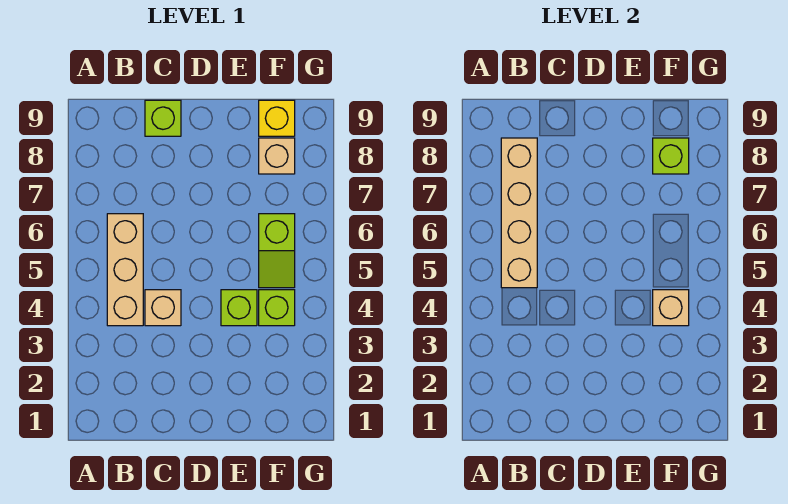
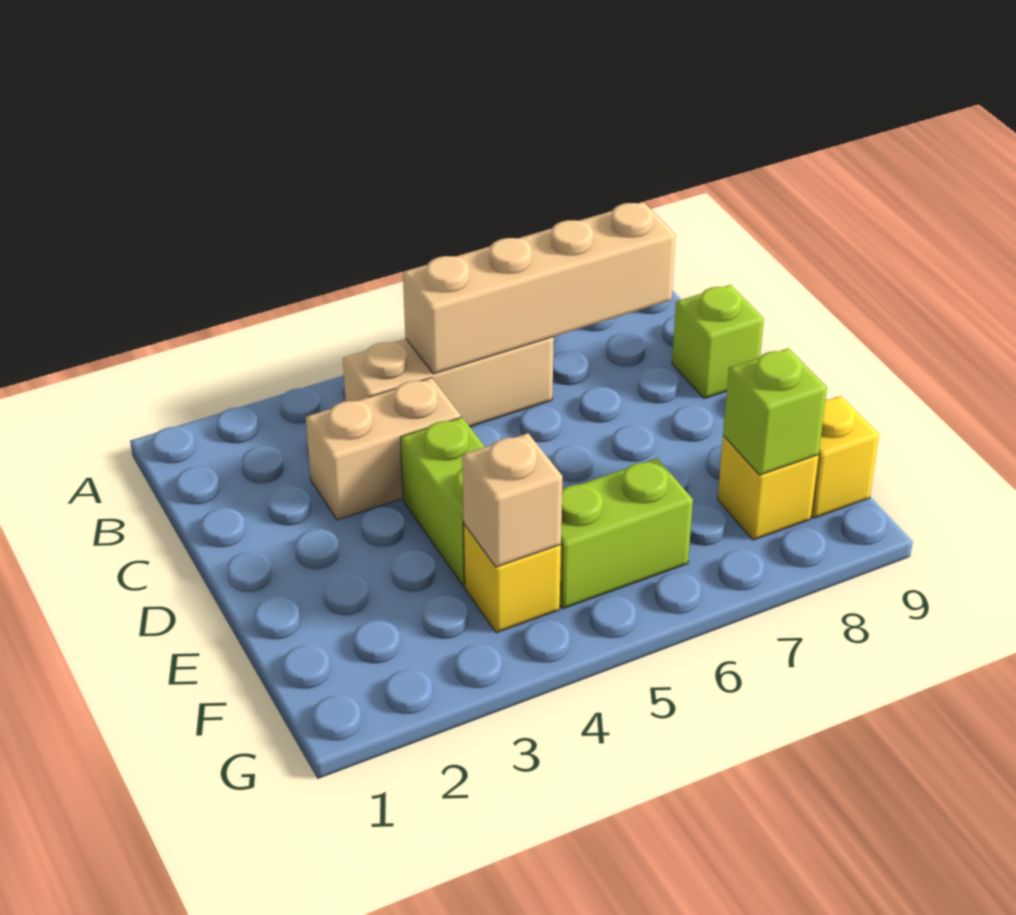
tan brick C4 level 1 -> tan brick C3:C4 level 1
lime brick E4 level 1 -> lime brick D4:E4 level 1
lime brick F4 level 1 -> yellow brick F4 level 1
lime slope F5:F6 level 1 top 6 -> lime brick F5:F6 level 1
tan brick F8 level 1 -> yellow brick F8 level 1

